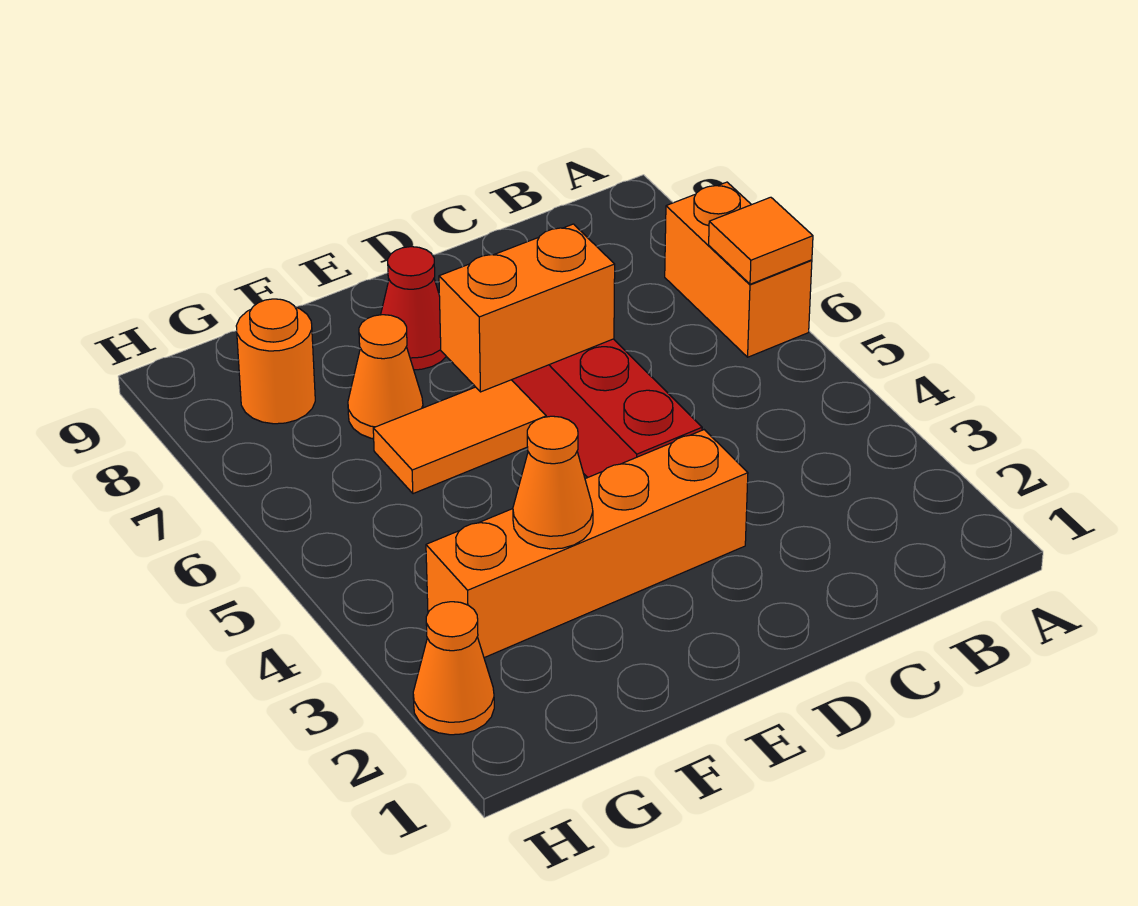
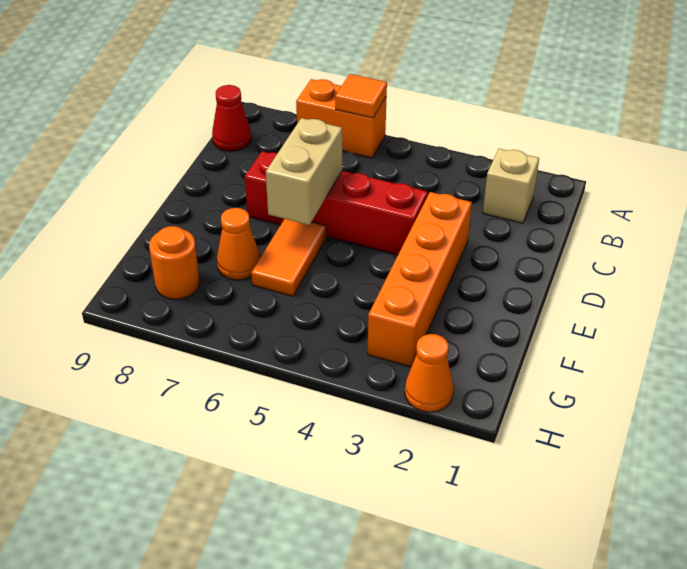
none -> tan brick B2 level 1
orange brick D6:E6 level 2 -> tan brick D6:E6 level 2
red cone E8 level 1 -> red cone B9 level 1
orange cone F3 level 2 -> none

